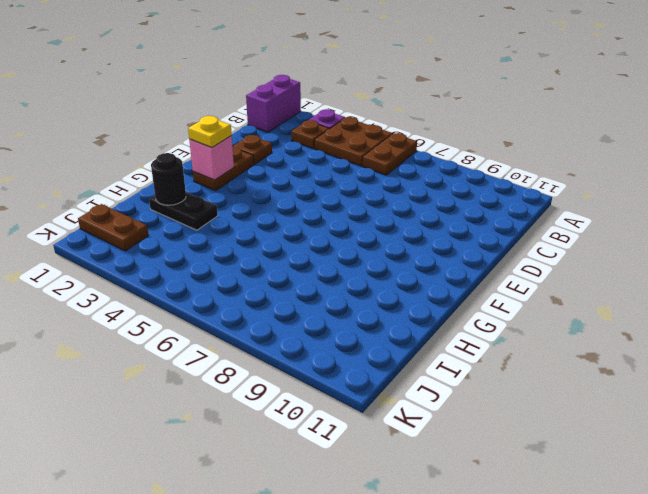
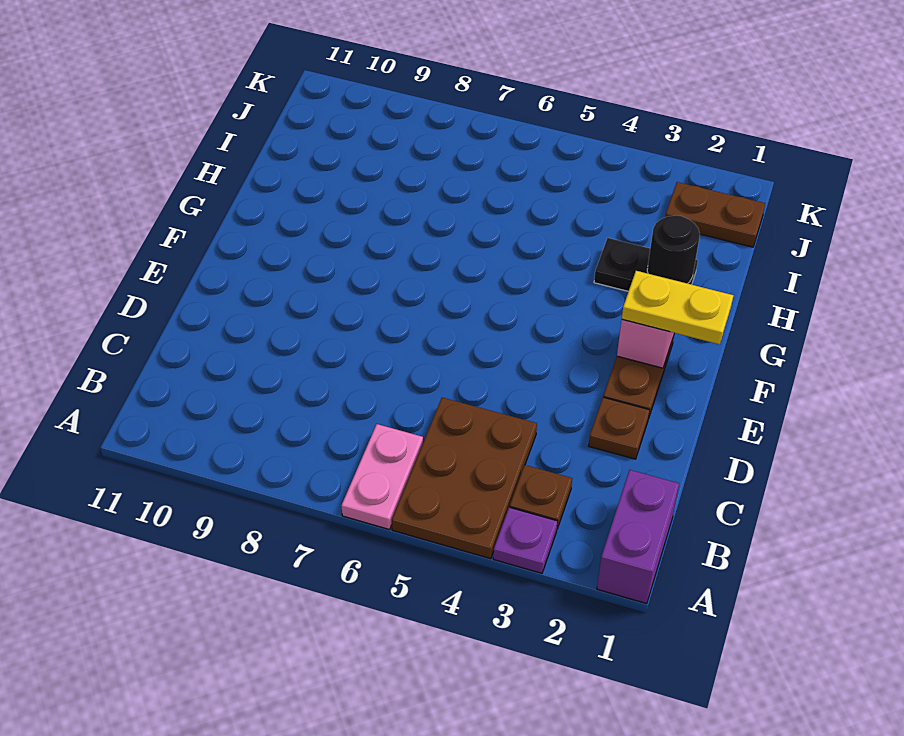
brown plate A4:B5 level 1 -> brown plate A4:C5 level 1
brown plate A6:B6 level 1 -> pink plate A6:B6 level 1
yellow plate F2 level 3 -> yellow plate F1:F2 level 3

